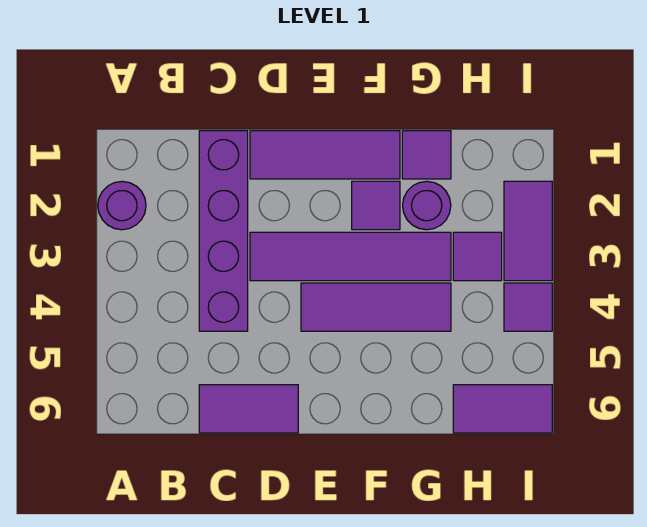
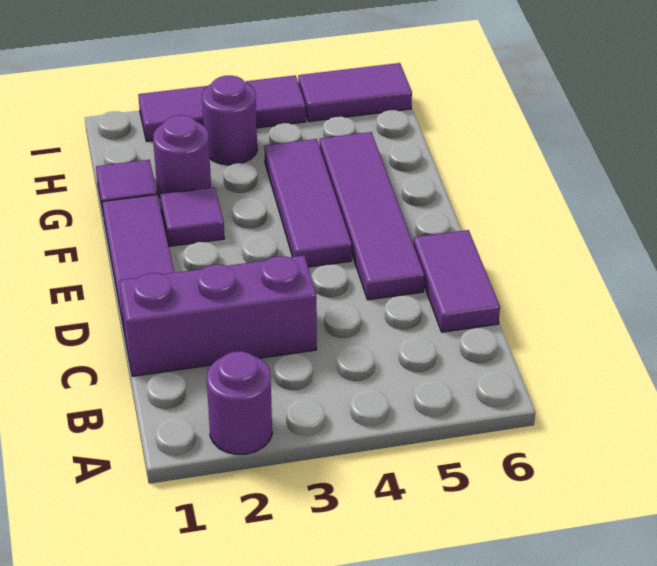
purple brick C1:C4 level 1 -> purple brick C1:C3 level 1
purple tile D3:G3 level 1 -> purple tile D5:G5 level 1
purple tile H3 level 1 -> purple round brick H3 level 1
purple tile H6:I6 level 1 -> purple tile I5:I6 level 1

